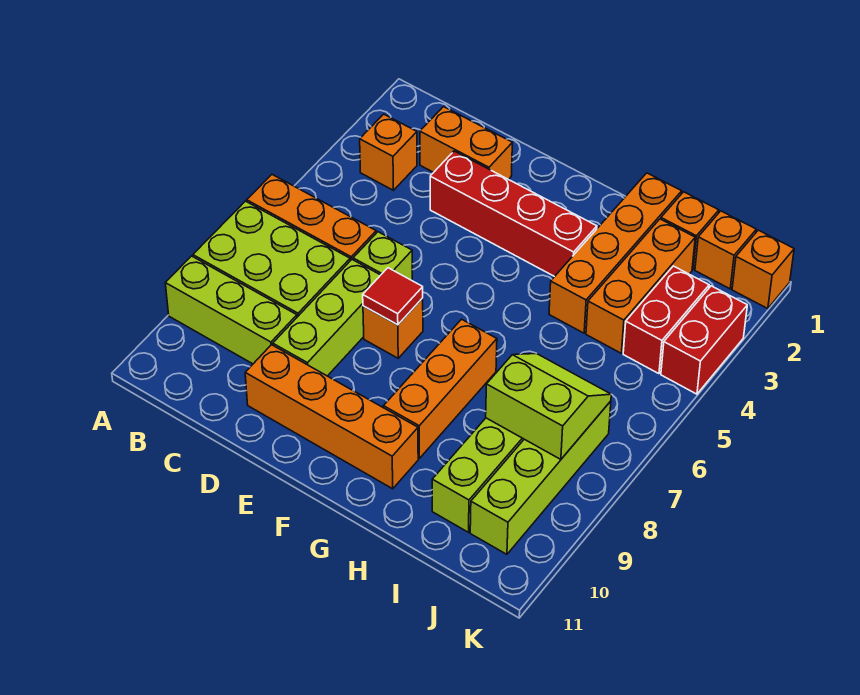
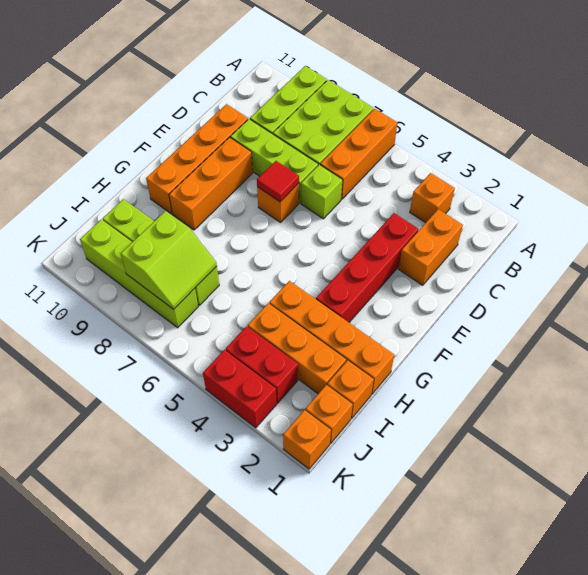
orange brick G7:G9 level 1 -> orange brick E9:G9 level 1

